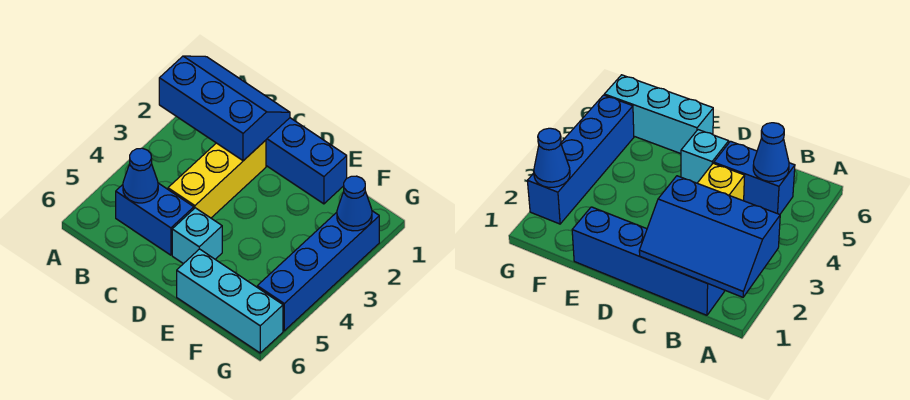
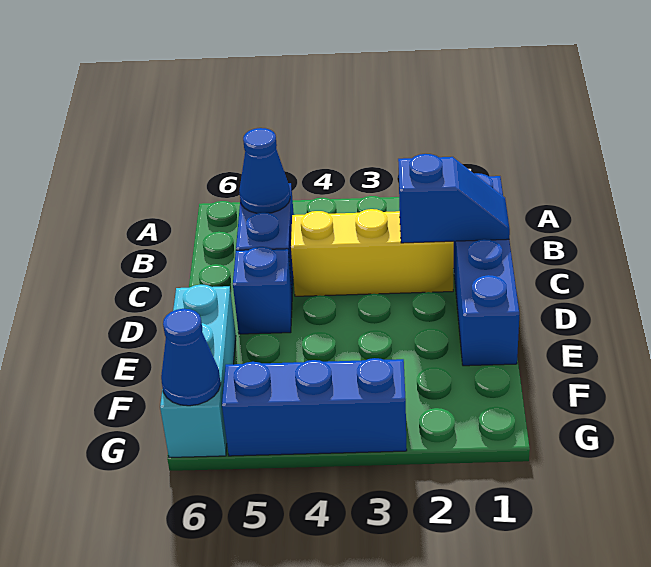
blue slope A1:C2 level 2 top 2 -> blue slope C1:C2 level 2 top 2
cyan brick D5 level 1 -> blue brick D5 level 1
blue brick G2:G5 level 1 -> blue brick G3:G5 level 1
blue cone G2 level 2 -> blue cone G6 level 2

